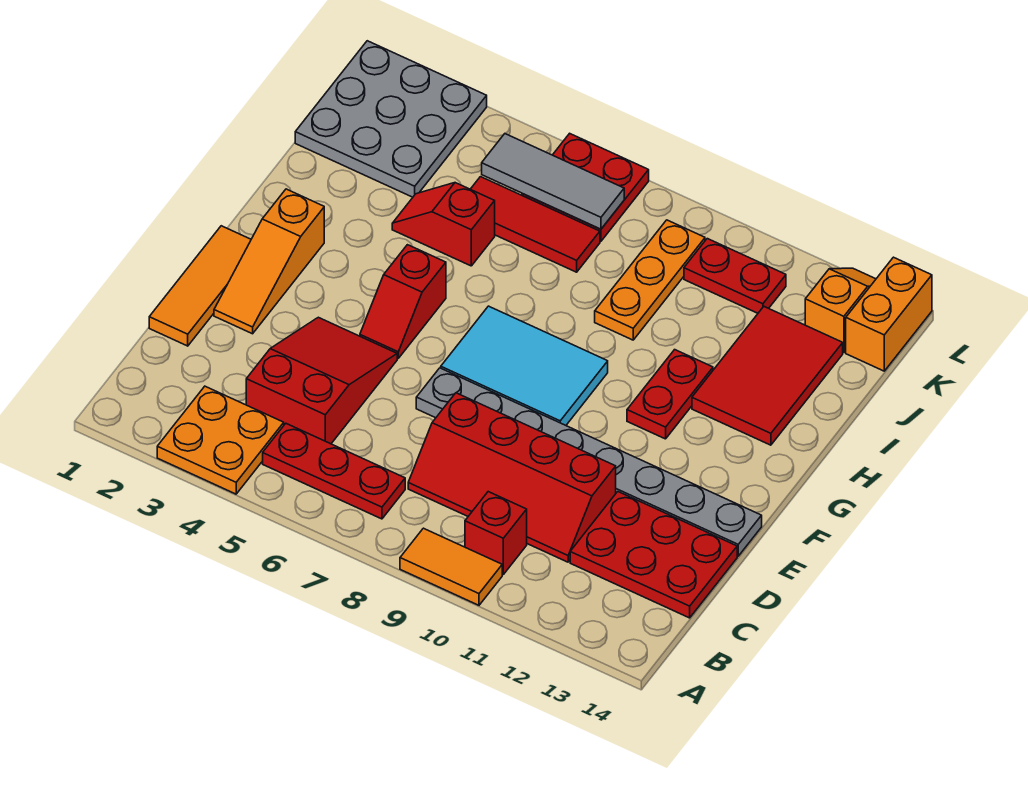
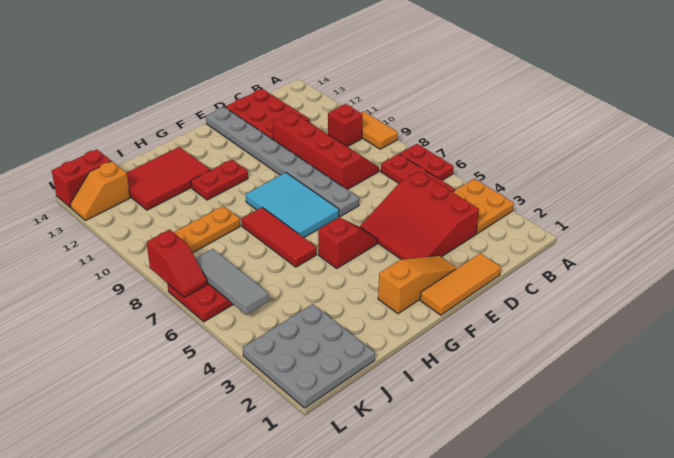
red slope C4:E5 level 1 top C -> red slope C3:E5 level 1 top C
red slope I4:I5 level 1 top 5 -> red slope L7:L8 level 2 top 8
red tile J5:J7 level 1 -> red tile H6:H8 level 1
red plate K10:K11 level 1 -> red plate A6:A7 level 1
orange brick K14:L14 level 1 -> red brick K14:L14 level 1

